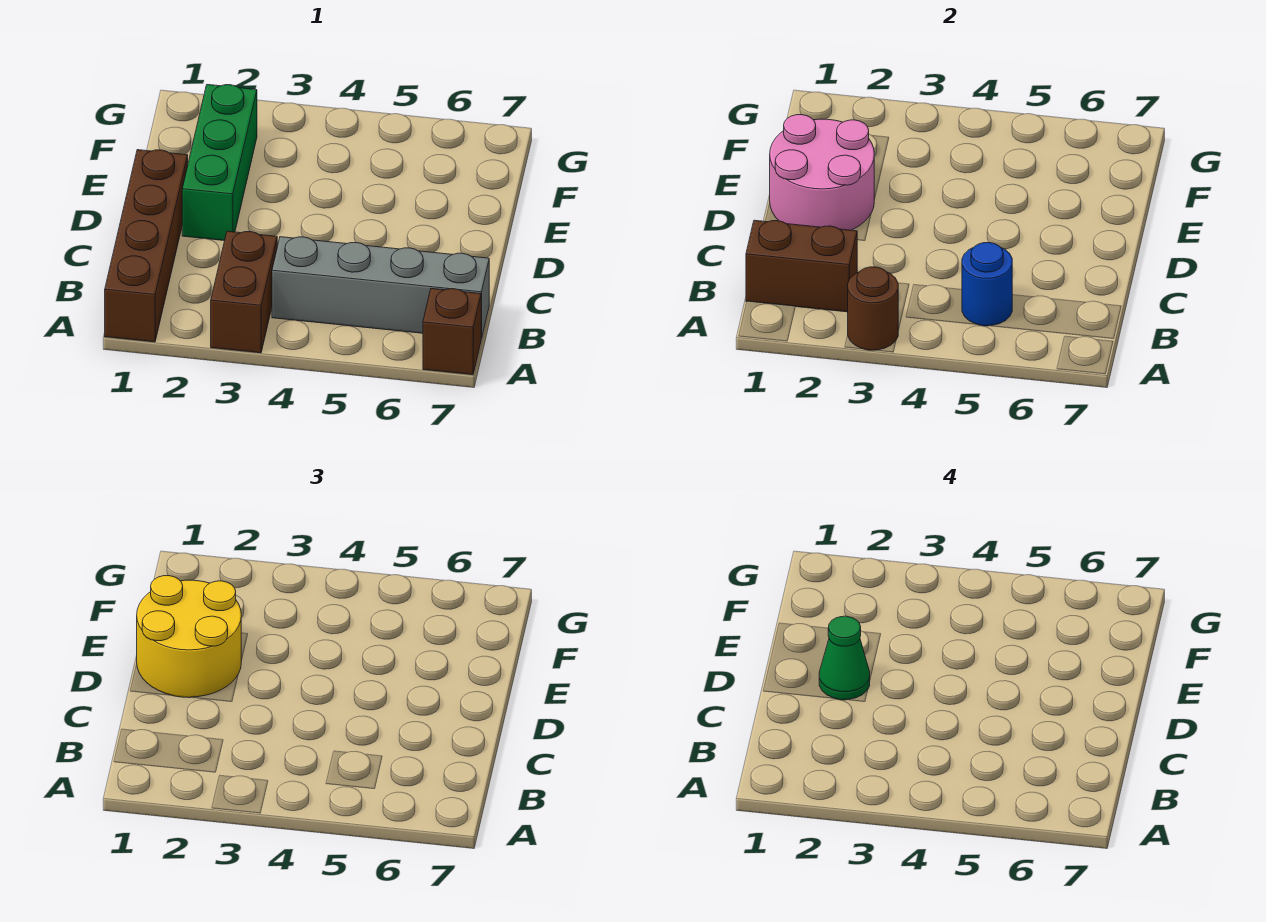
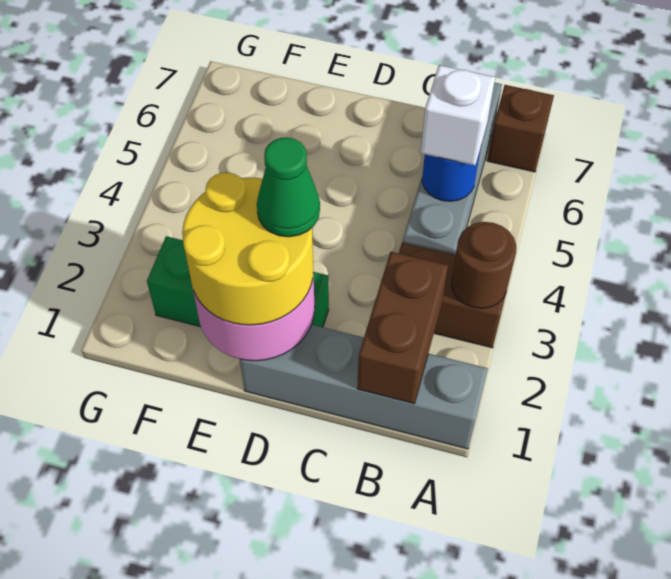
brown brick A1:D1 level 1 -> grey brick A1:D1 level 1
none -> white brick B5 level 3

